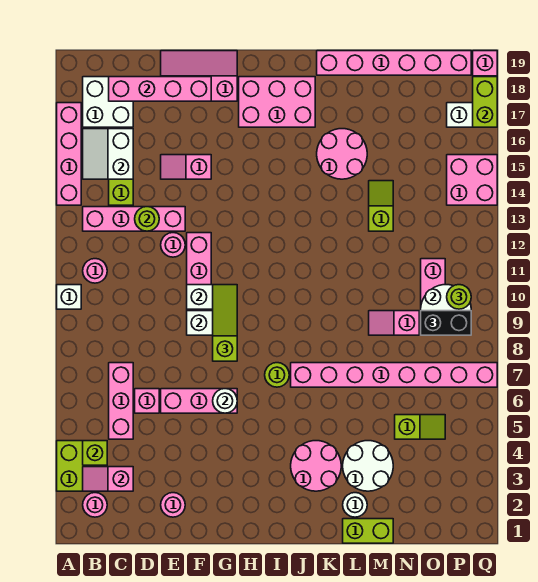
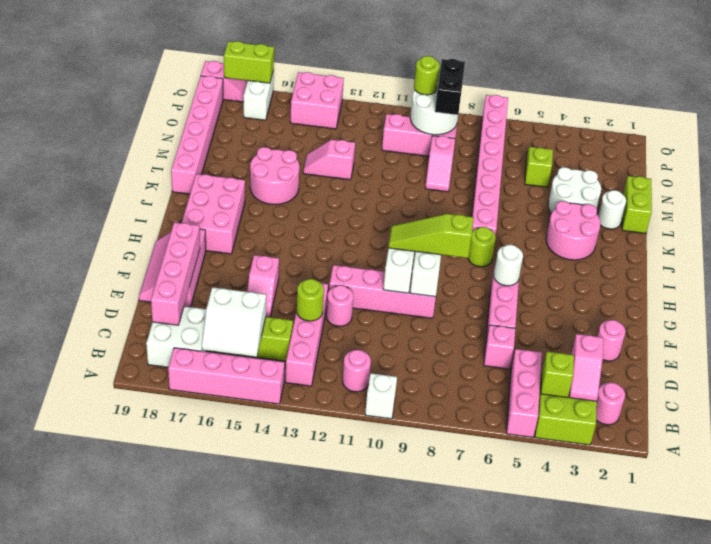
pink brick C5:C7 level 1 -> pink brick A5:C5 level 1
lime slope M13:M14 level 1 top 13 -> pink slope M13:M14 level 1 top 13

